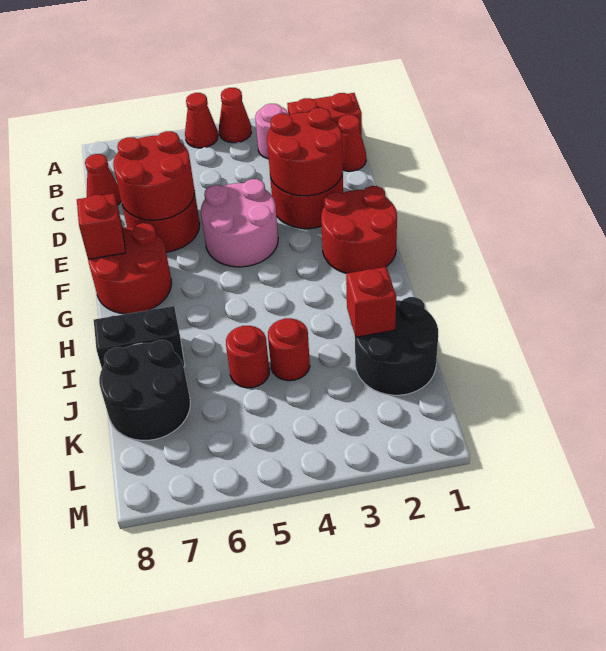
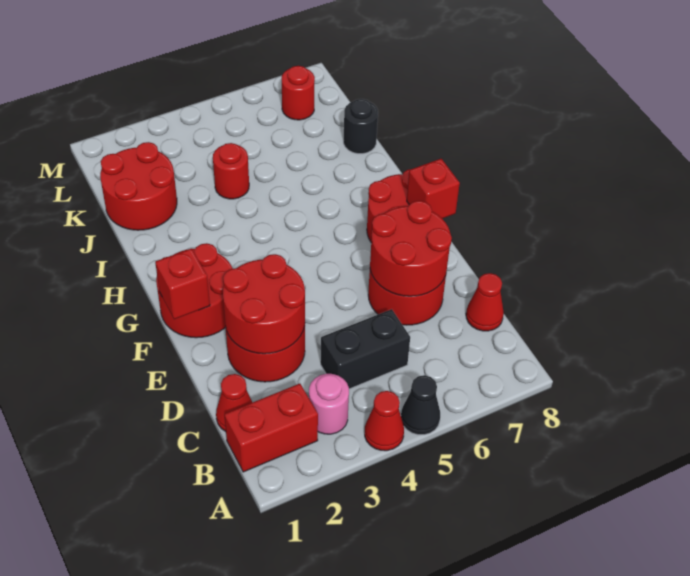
red cone A5 level 1 -> black cone A5 level 1
pink round brick E4:F5 level 1 -> none
black brick I7:I8 level 1 -> black brick C4:C5 level 1
black round brick J1:K2 level 1 -> red round brick J1:K2 level 1
red brick J2 level 2 -> red brick F1 level 2
red round brick J5 level 1 -> red round brick L7 level 1
black round brick J7:K8 level 1 -> black round brick J8 level 1

